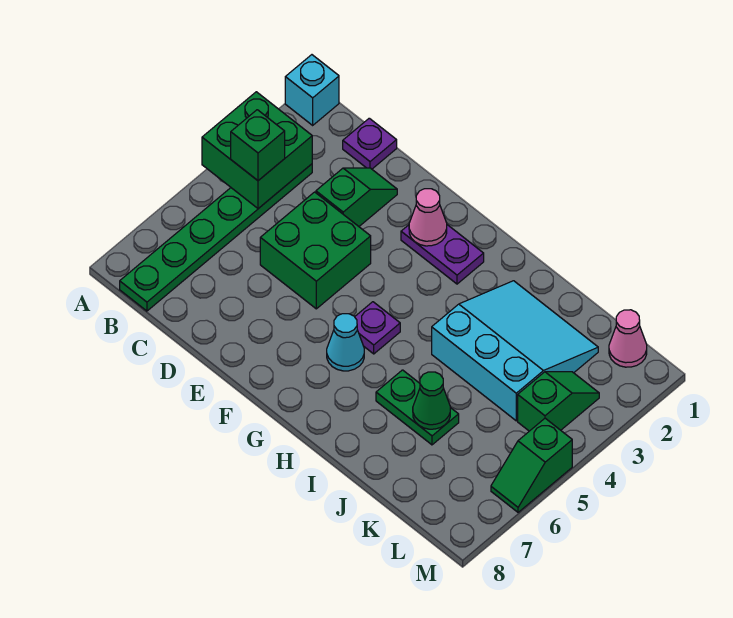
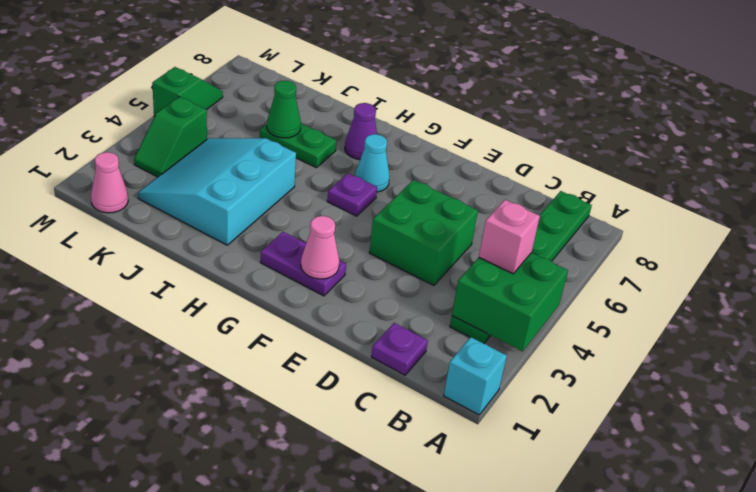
green brick B4 level 3 -> pink brick B4 level 3
green slope D2:D3 level 1 top 3 -> none
none -> purple cone H7 level 1
cyan slope I2:K4 level 1 top 4 -> cyan slope I2:K4 level 1 top I

